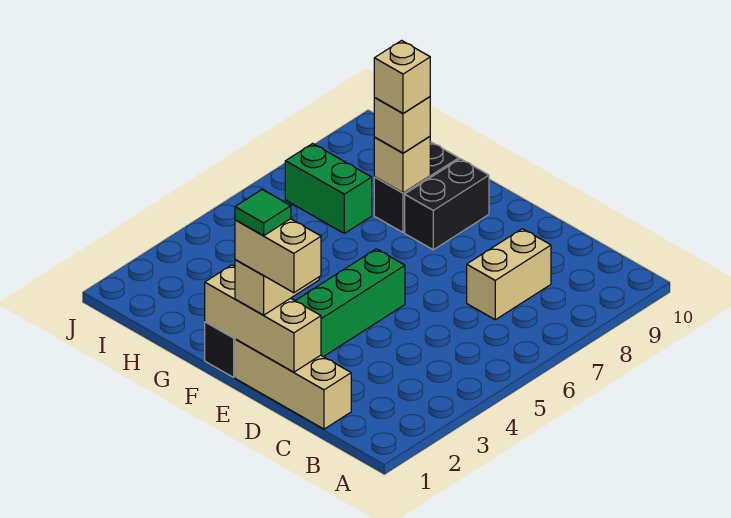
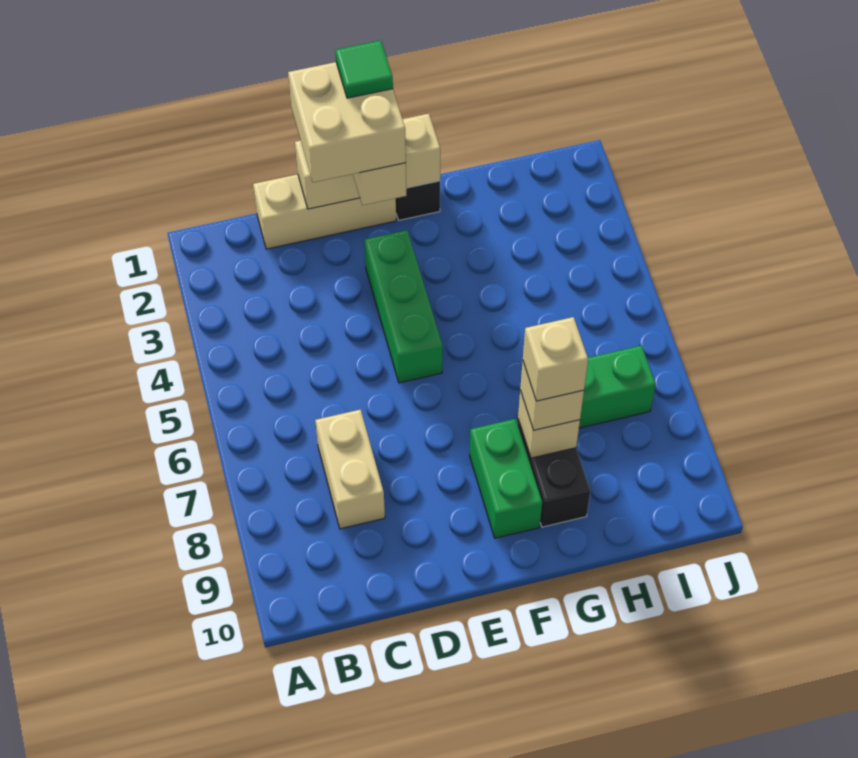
tan brick D1:E1 level 4 -> tan brick D1:E2 level 4
black brick F8:F9 level 1 -> green brick F8:F9 level 1

